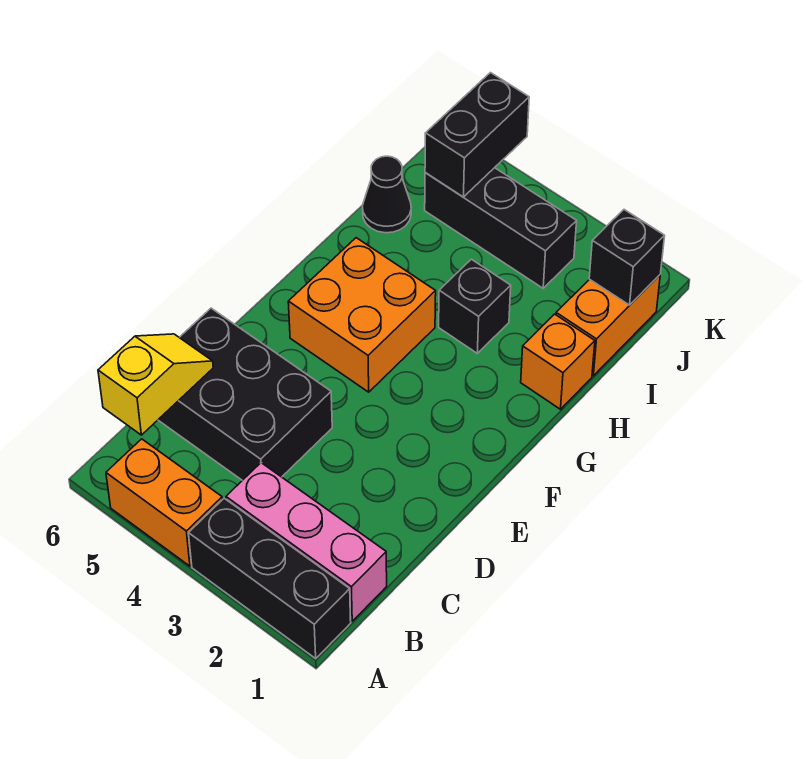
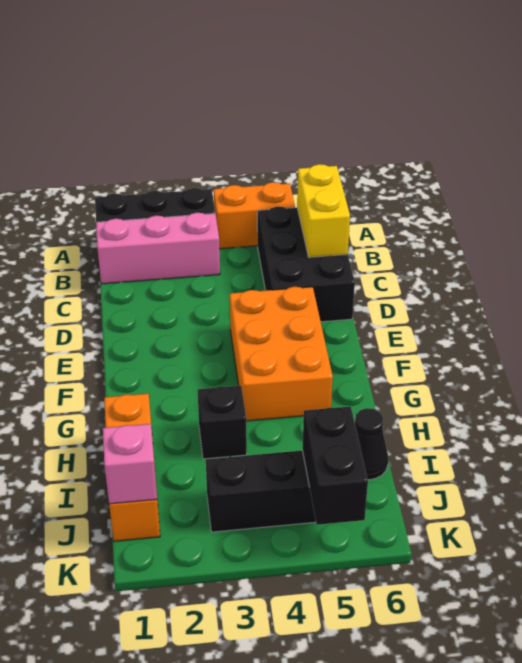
yellow slope B6:C6 level 2 top B -> yellow brick B6:C6 level 2
black brick C4:D6 level 1 -> black brick B5:D6 level 1
orange brick F4:G5 level 1 -> orange brick E4:G5 level 1
black brick J1 level 2 -> pink brick J1 level 2

